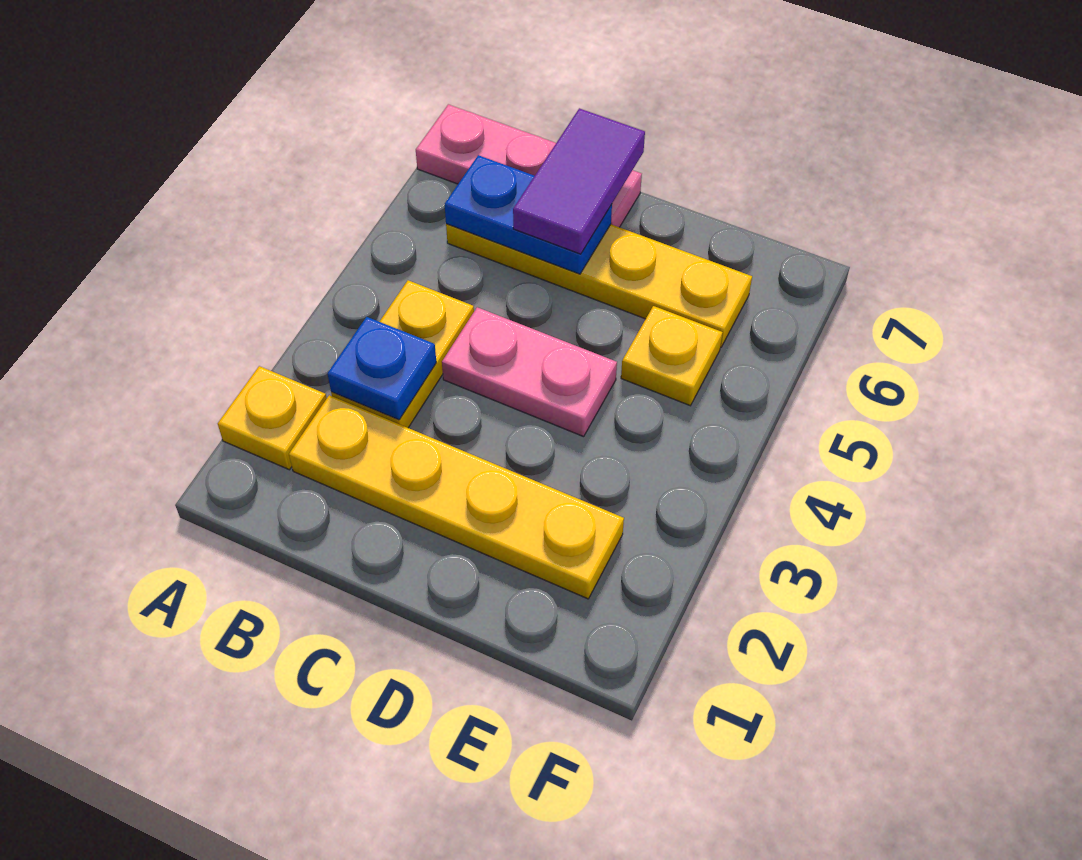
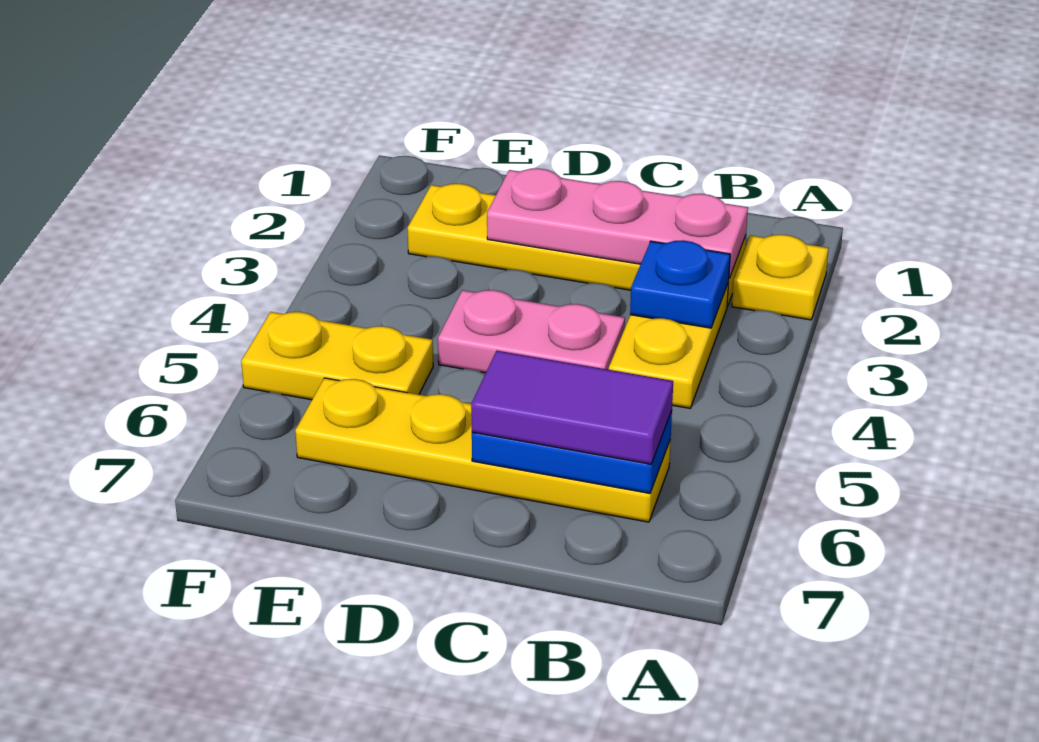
pink plate A7:C7 level 1 -> pink plate B2:D2 level 2
purple tile C6:C7 level 3 -> purple tile B6:C6 level 3
yellow plate E5 level 1 -> yellow plate E5:F5 level 1

